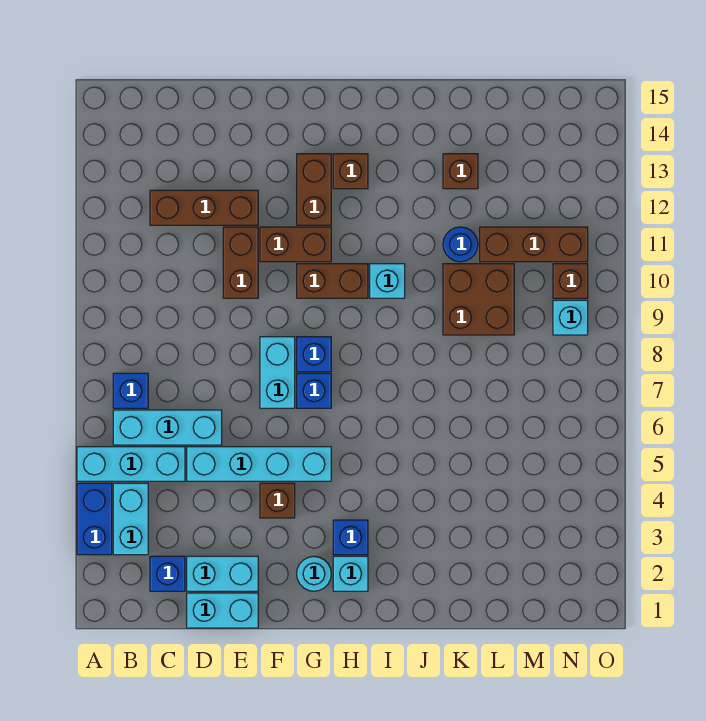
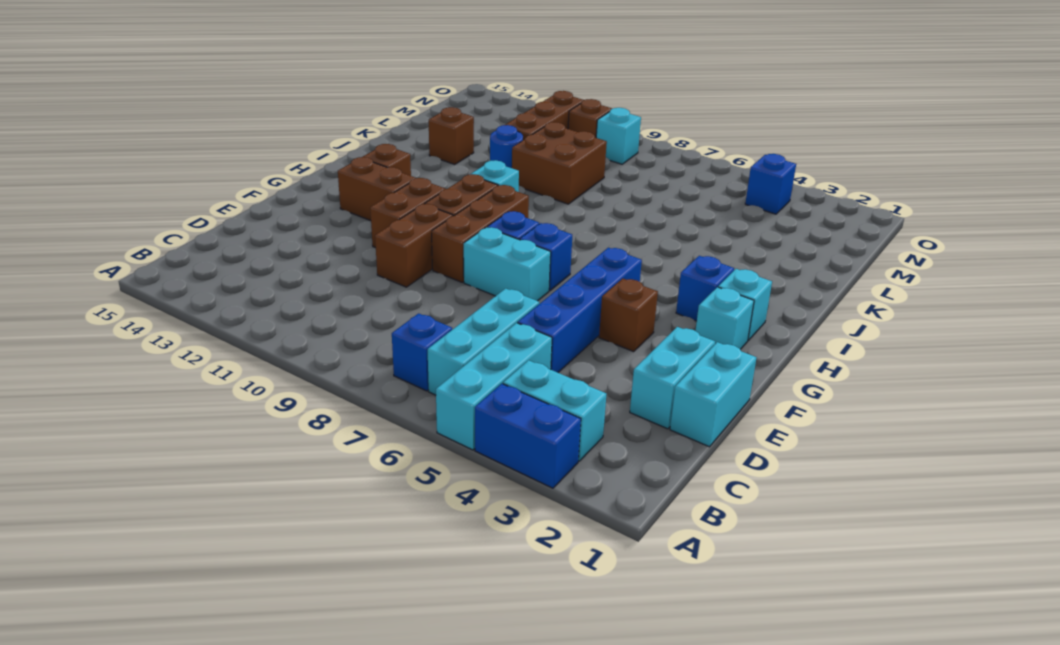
blue brick C2 level 1 -> blue brick N4 level 1
brown brick C12:E12 level 1 -> brown brick F9:H9 level 1
cyan brick D5:G5 level 1 -> blue brick D5:G5 level 1
brown brick E10:E11 level 1 -> brown brick E10:F10 level 1
cyan round brick G2 level 1 -> cyan brick G2 level 1

